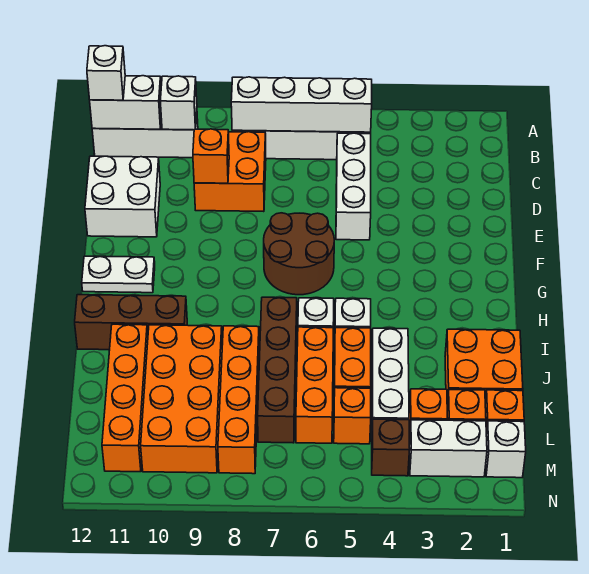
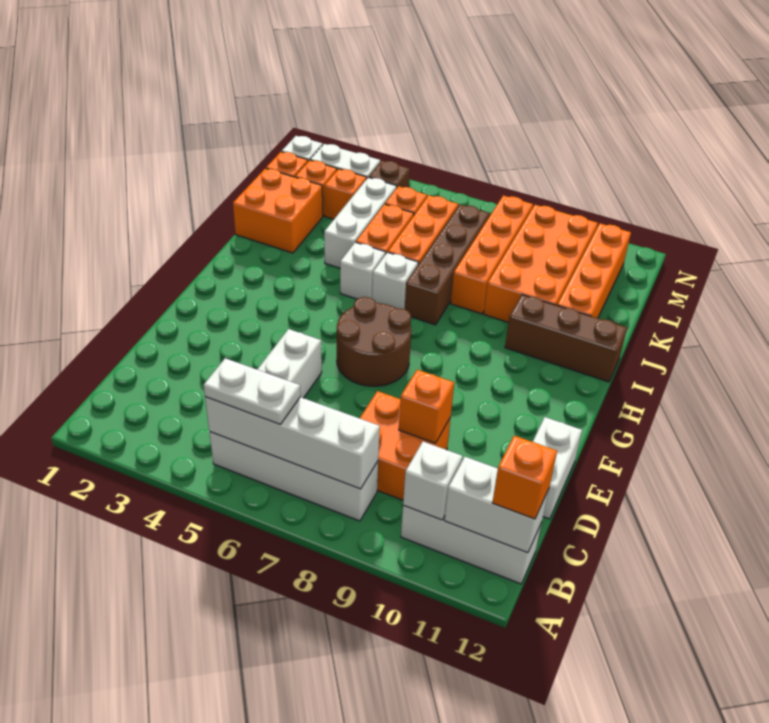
white brick B12 level 3 -> orange brick B12 level 3
white brick D11:E12 level 1 -> white brick D12:E12 level 1
white plate G11:G12 level 1 -> white plate B5:B6 level 3

